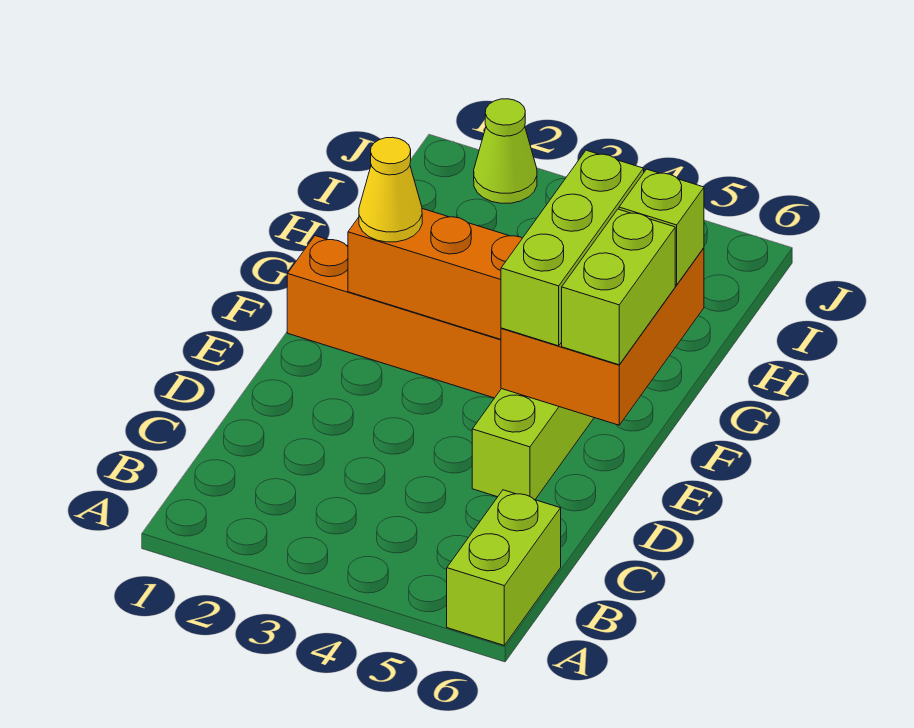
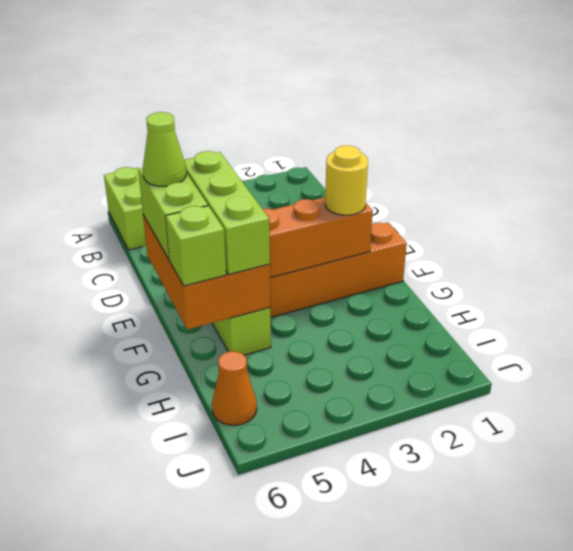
yellow cone F2 level 3 -> yellow round brick F2 level 3
none -> orange cone I6 level 1
lime cone J2 level 1 -> lime cone E6 level 4

